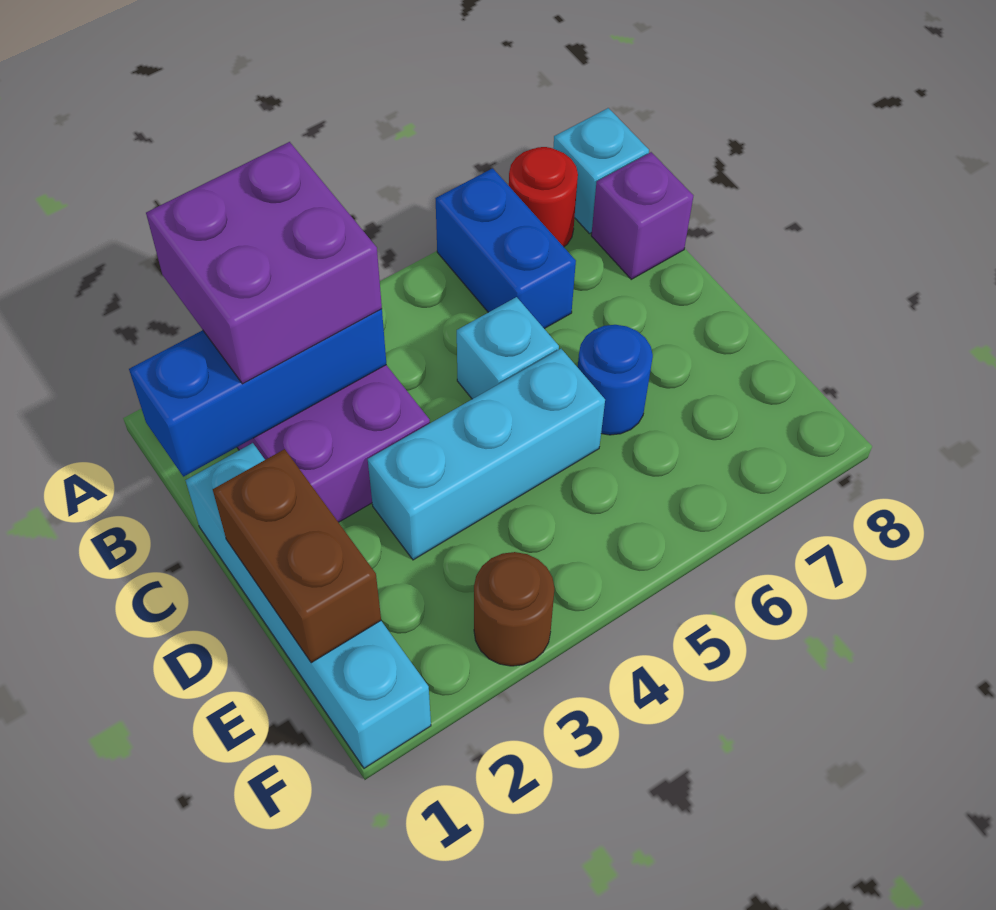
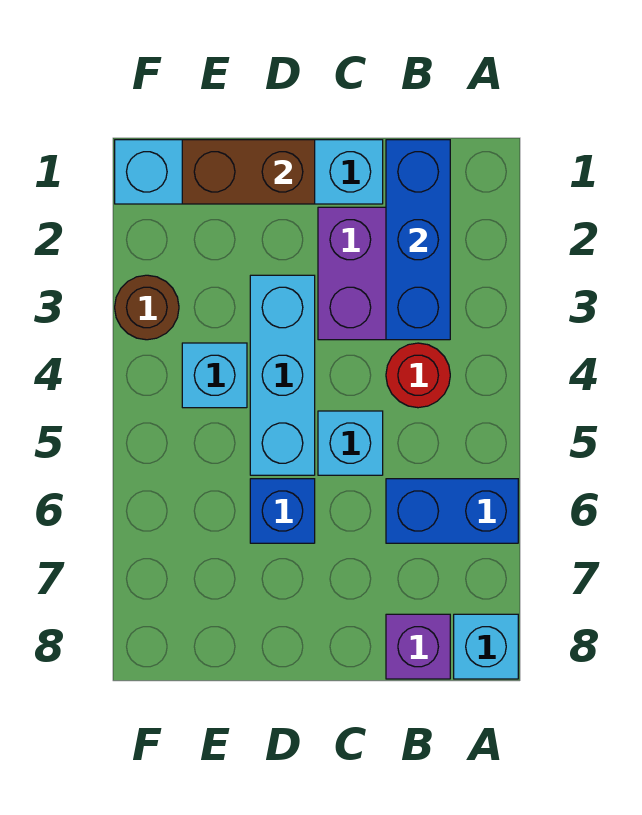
purple brick A2:B3 level 3 -> none
red round brick A7 level 1 -> red round brick B4 level 1
blue round brick D6 level 1 -> blue brick D6 level 1
none -> cyan brick E4 level 1

